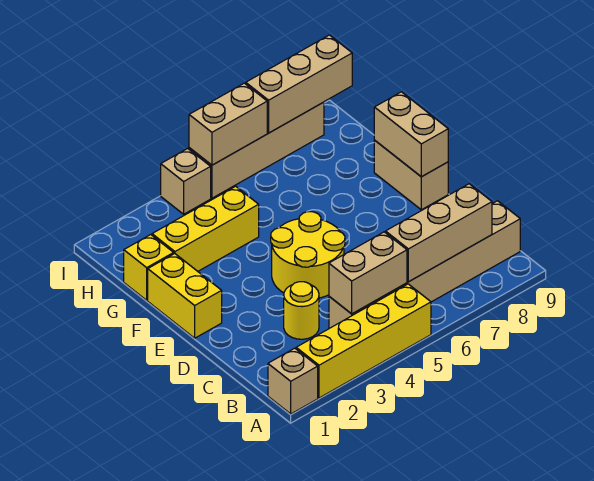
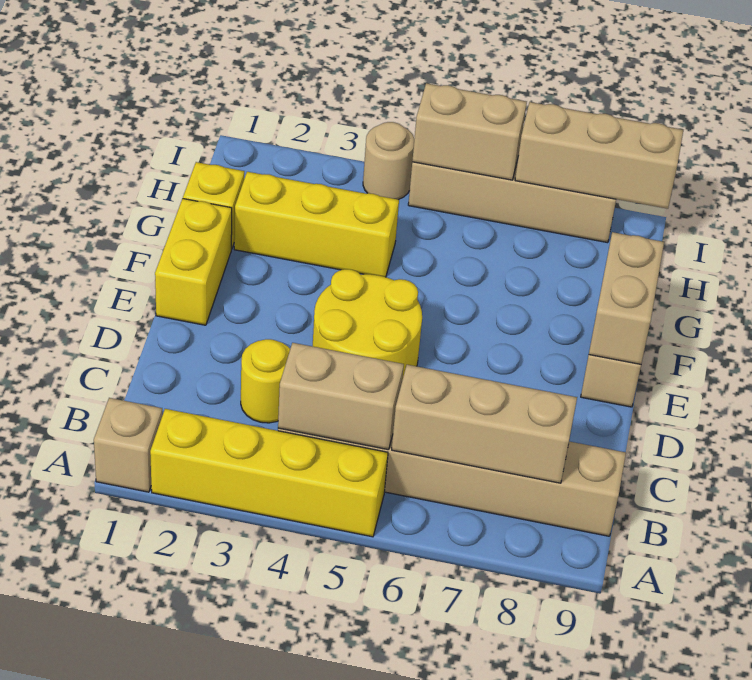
tan brick I4 level 1 -> tan round brick I4 level 1

